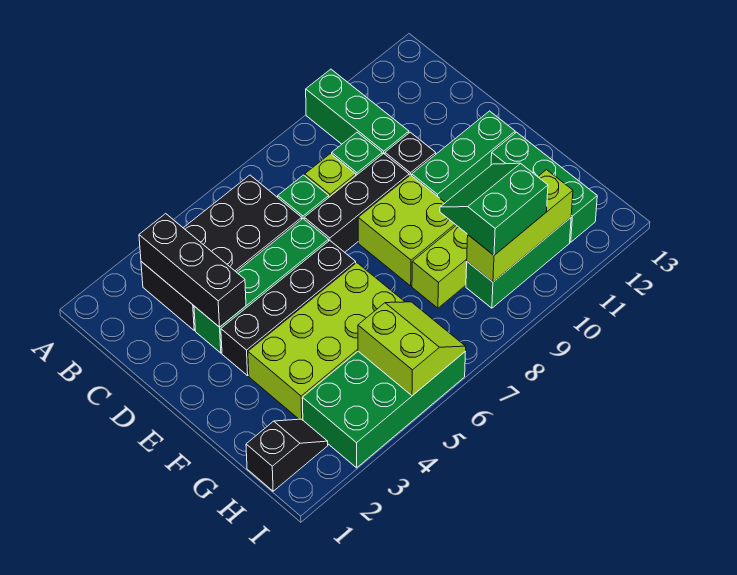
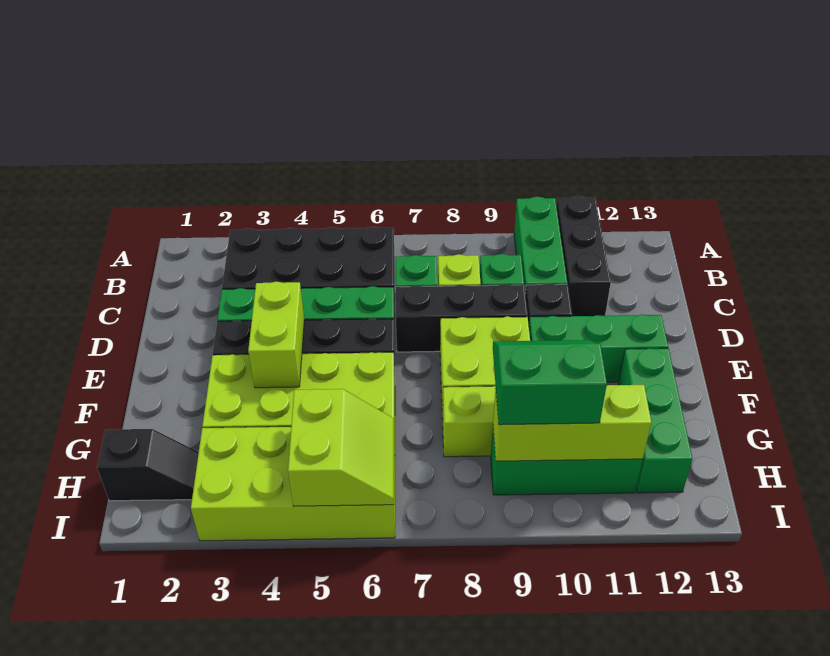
black brick B3:D3 level 2 -> black brick A11:C11 level 1
none -> lime brick E4:F4 level 2
green brick H3:I6 level 1 -> lime brick H3:I6 level 1

